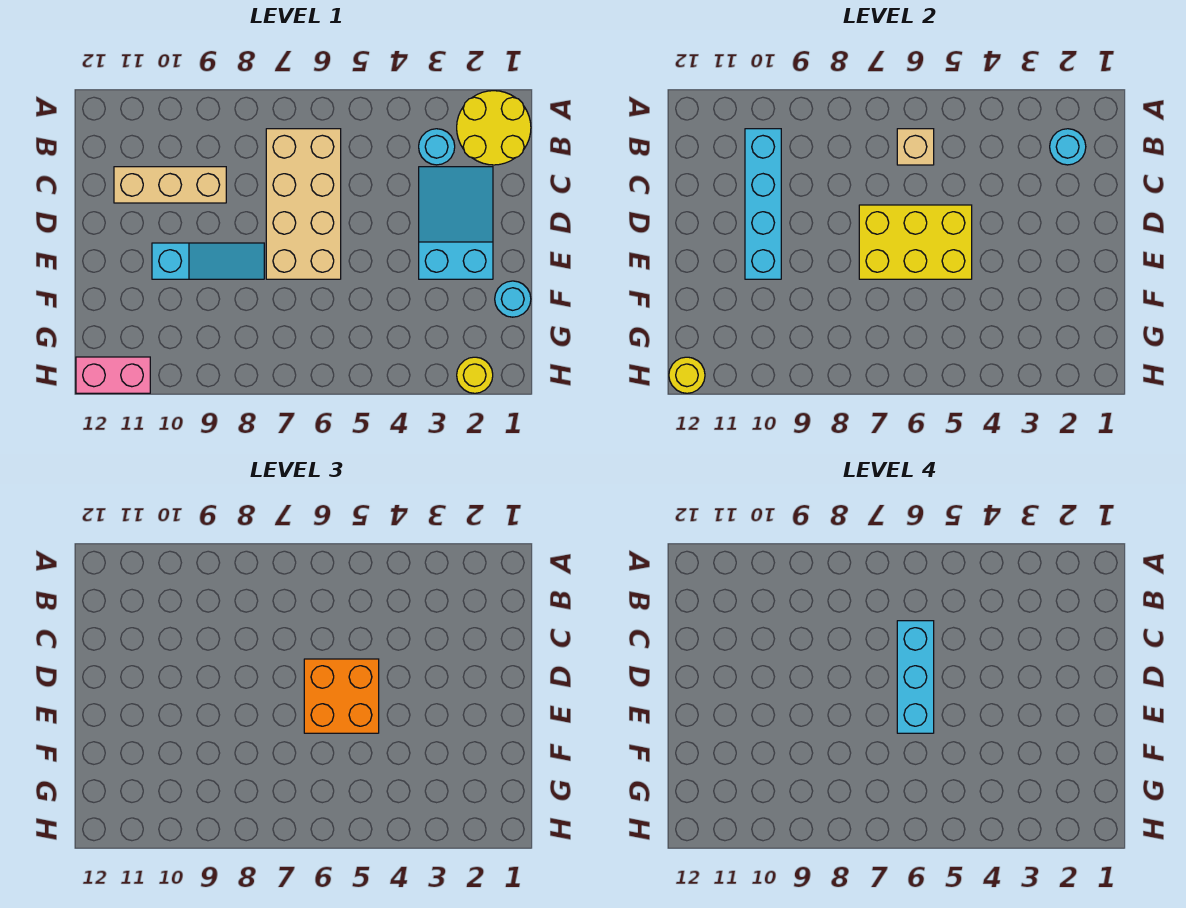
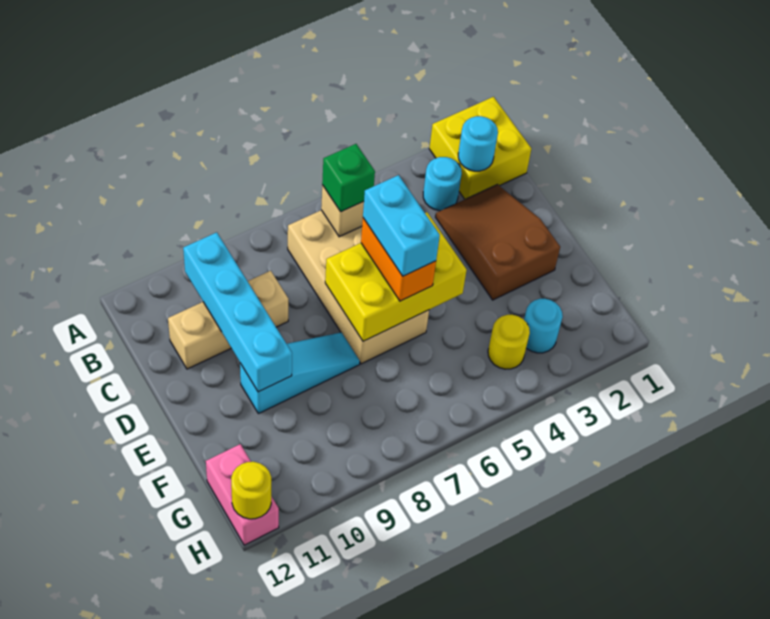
yellow round brick A1:B2 level 1 -> yellow brick A1:B2 level 1
none -> green brick B6 level 3
cyan slope C2:E3 level 1 top E -> brown slope C2:E3 level 1 top E
cyan brick C6:E6 level 4 -> cyan brick D6:E6 level 4
orange brick D5:E6 level 3 -> orange brick D6:E6 level 3
cyan round brick F1 level 1 -> cyan round brick G3 level 1
yellow round brick H2 level 1 -> yellow round brick G4 level 1
pink brick H11:H12 level 1 -> pink brick G12:H12 level 1

